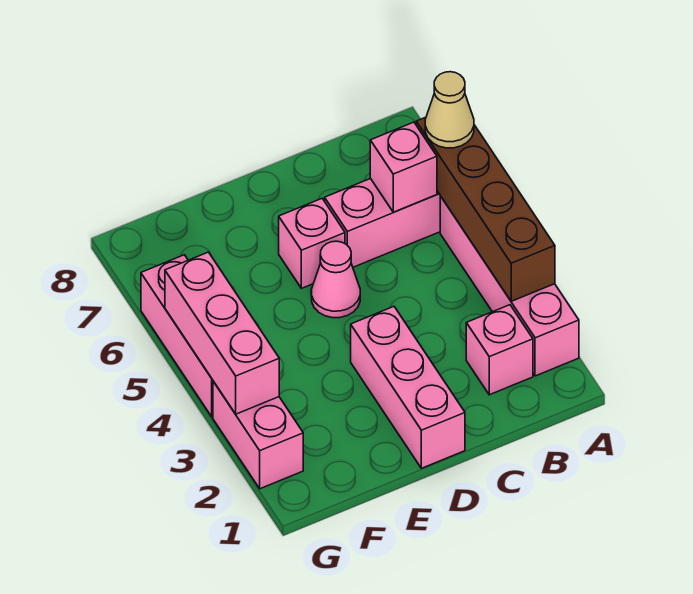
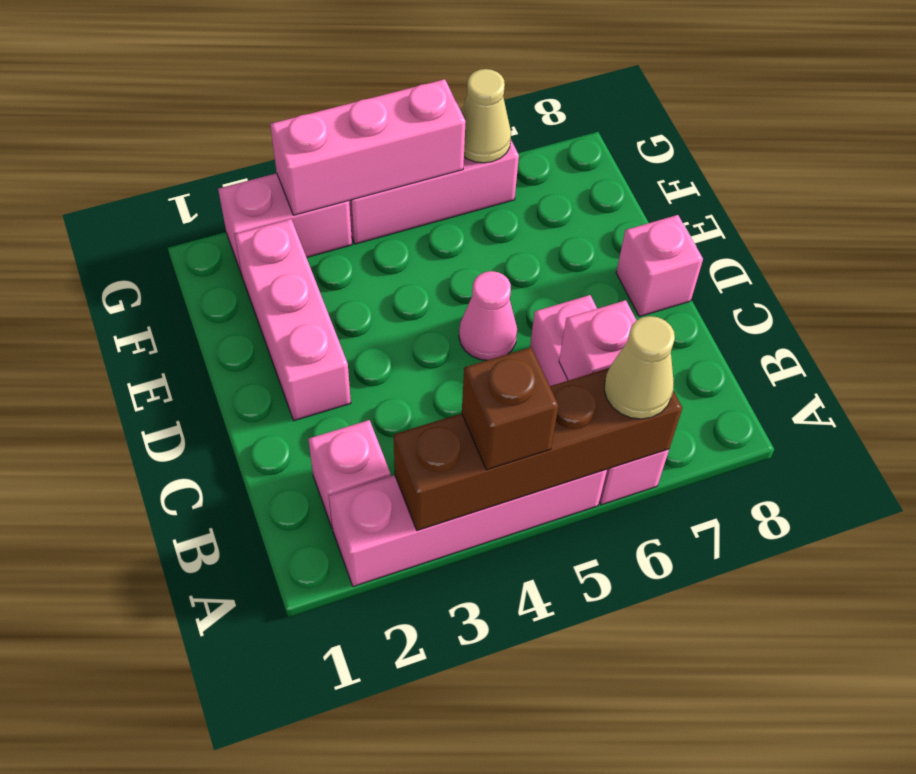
none -> brown brick A4 level 3
pink brick D1:D3 level 1 -> pink brick D2:F2 level 1
pink brick D6 level 1 -> pink brick D8 level 1
none -> tan cone G6 level 2

